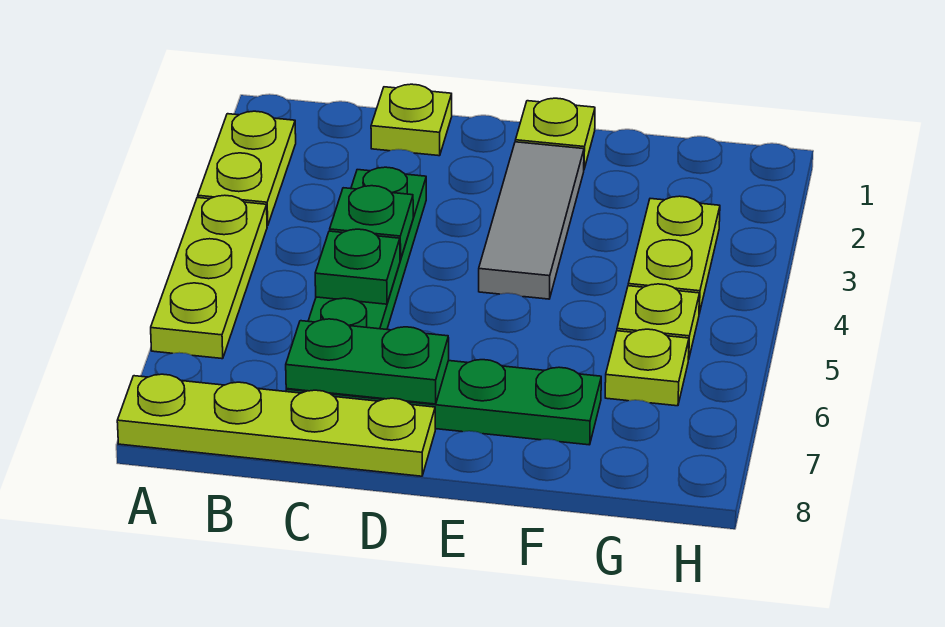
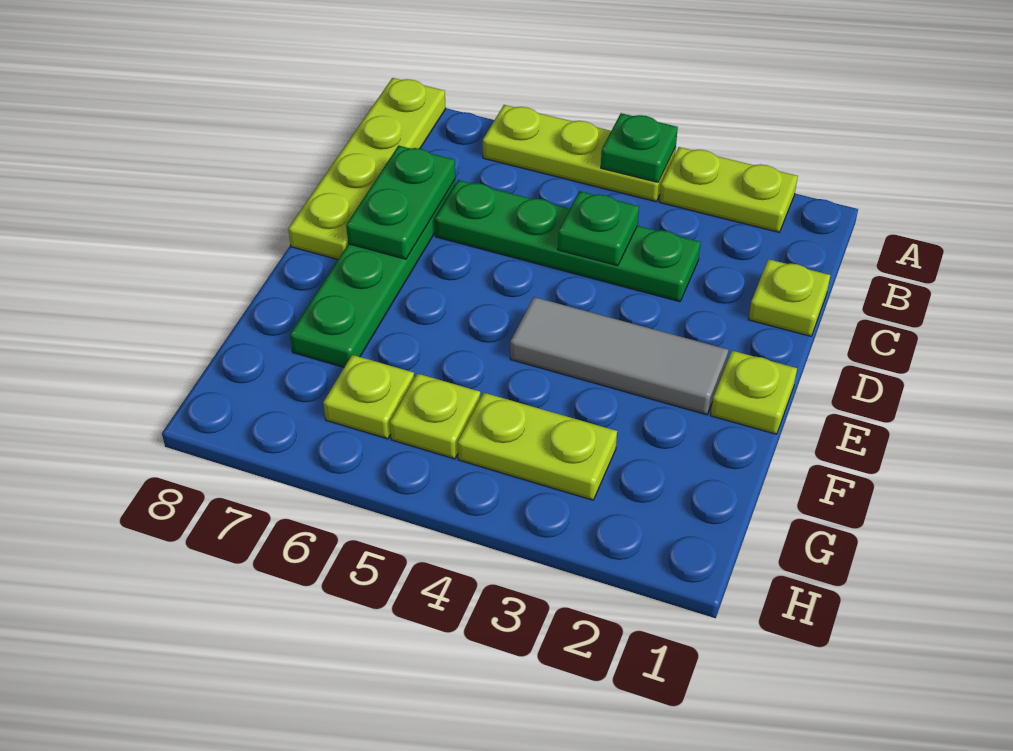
green plate C5 level 2 -> green plate A4 level 2

